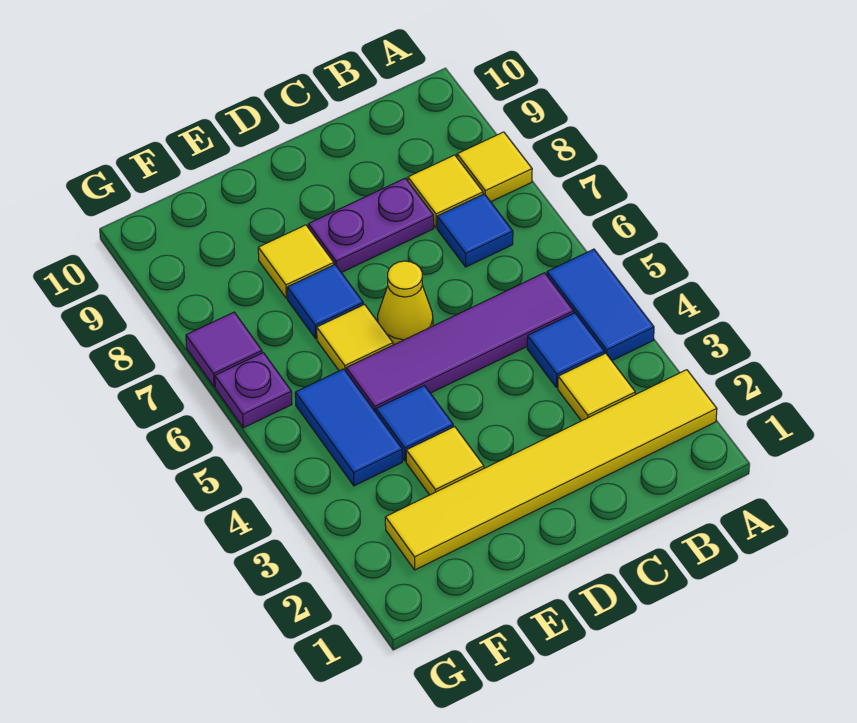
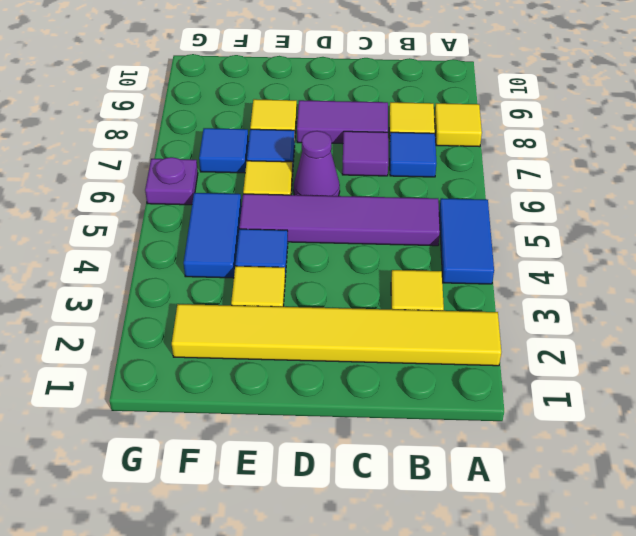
blue tile B4 level 1 -> blue tile F7 level 1
purple plate C8:D8 level 1 -> purple tile C8:D8 level 1
yellow cone D6 level 1 -> purple cone D6 level 1
purple tile G7 level 1 -> purple tile C7 level 1

